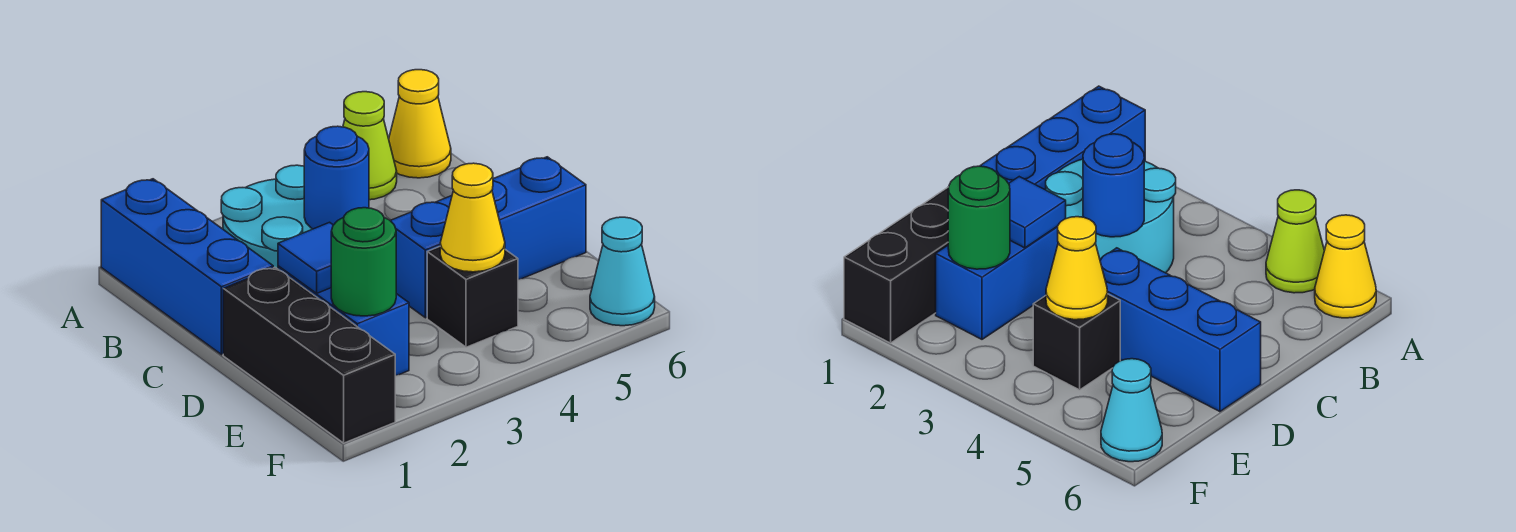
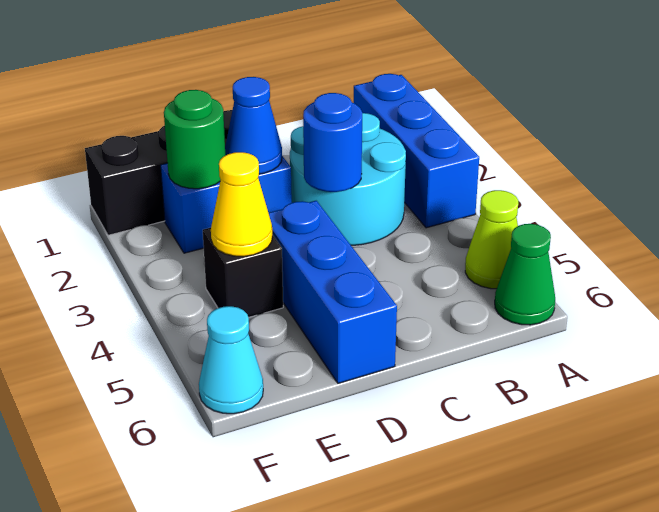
blue brick A1:C1 level 1 -> blue brick A1:A3 level 1
yellow cone A6 level 1 -> green cone A6 level 1
blue tile D2 level 2 -> blue cone D2 level 2

